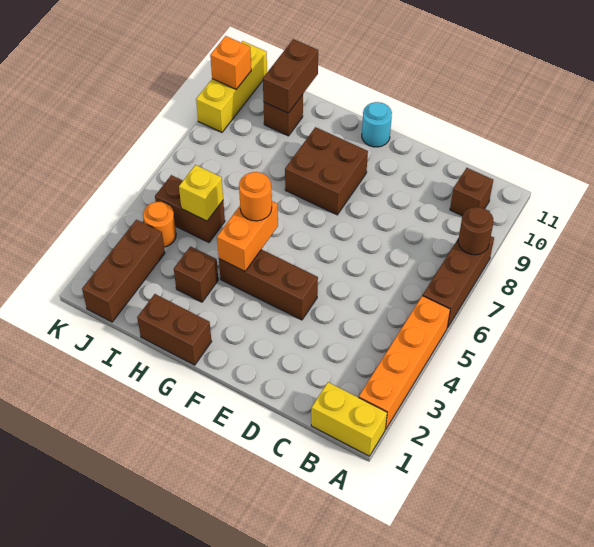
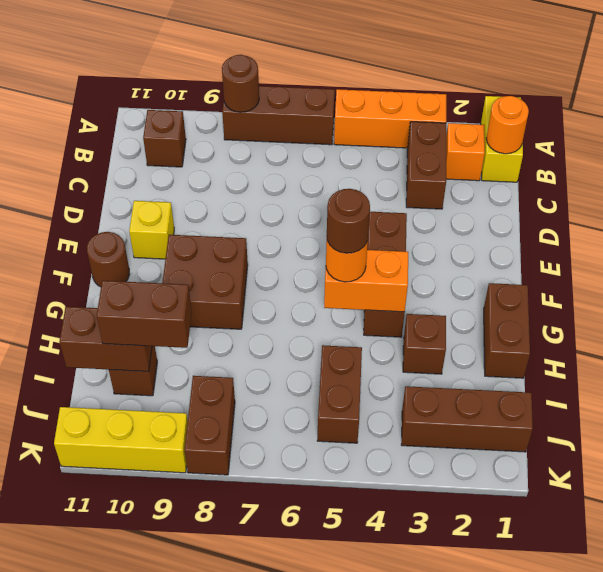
orange brick A2:A5 level 1 -> orange brick A3:A5 level 1
none -> brown brick B3:C3 level 1
cyan round brick F11 level 1 -> brown round brick F11 level 1
none -> brown round brick G5 level 4
yellow brick I5 level 2 -> yellow brick E10 level 1
none -> brown brick I9:I10 level 3
orange round brick J4 level 1 -> orange round brick B1 level 2
none -> brown brick J8:K8 level 1
orange brick K10 level 2 -> orange brick B2 level 1

